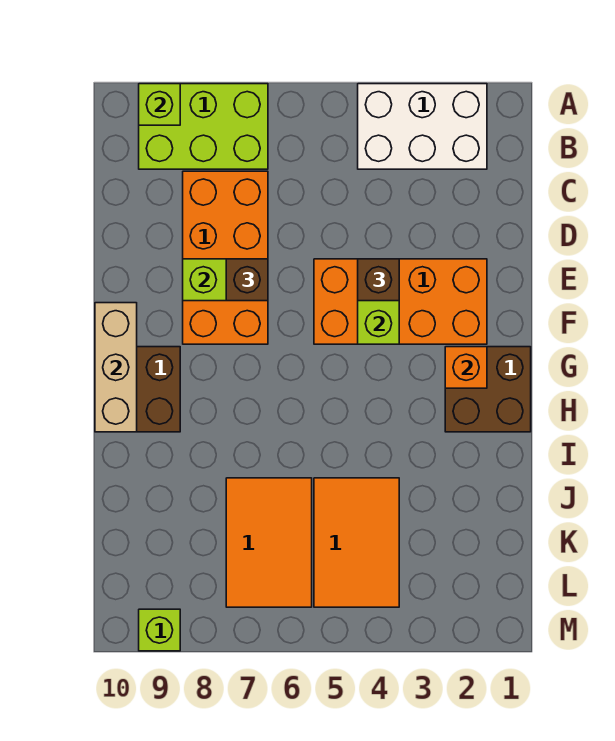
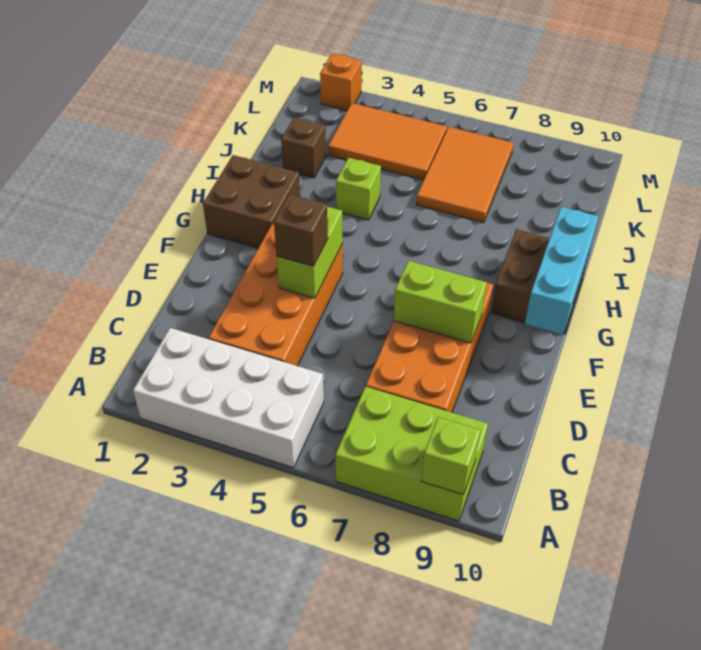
white brick A2:B4 level 1 -> white brick A2:B5 level 1
orange brick E2:F5 level 1 -> orange brick C3:F4 level 1
brown brick E7 level 3 -> brown brick J2 level 1
tan brick F10:H10 level 2 -> cyan brick F10:H10 level 2
orange brick G2 level 2 -> orange brick M2 level 1
orange tile J4:L5 level 1 -> orange tile K3:L5 level 1
lime brick M9 level 1 -> lime brick I4 level 1

